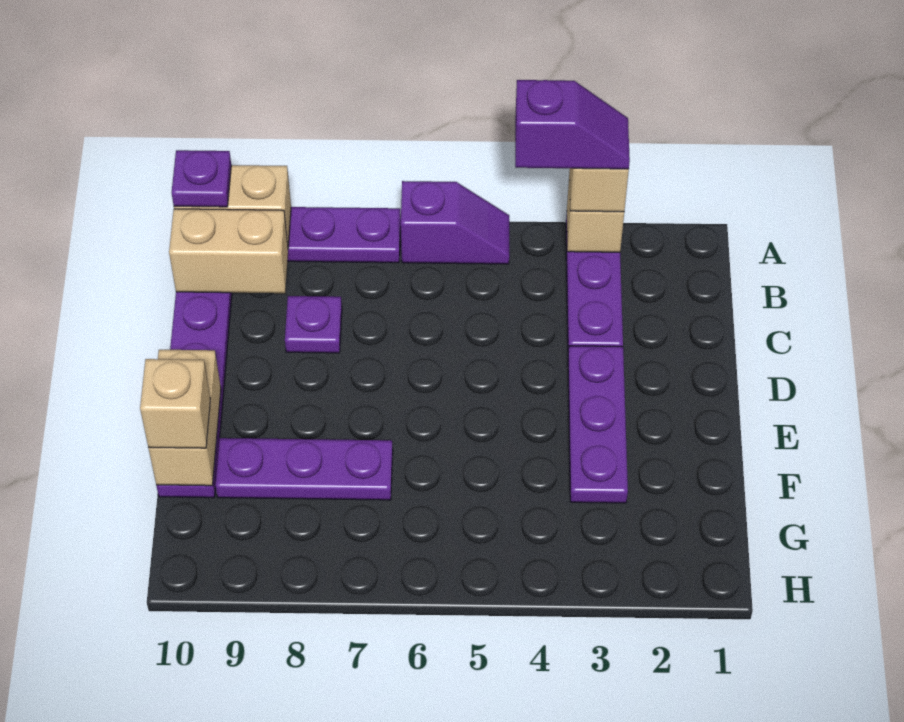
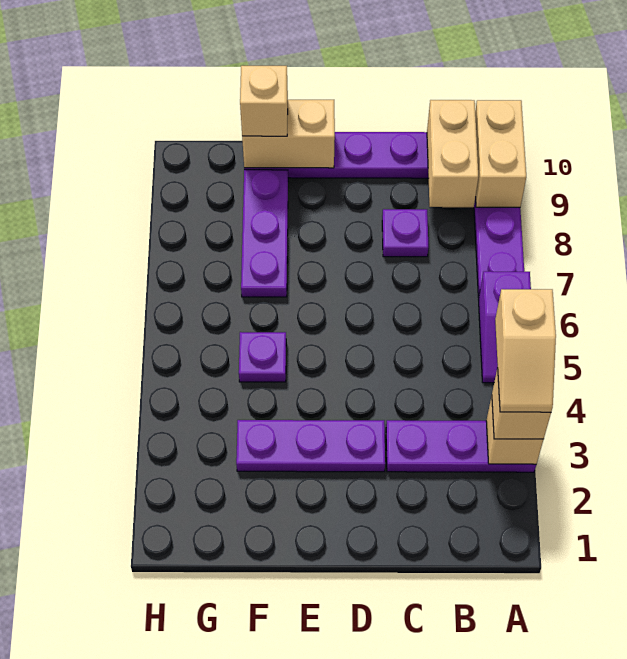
purple slope A3:A4 level 4 top 4 -> tan slope A3:A4 level 4 top 4
purple plate A10 level 3 -> purple plate F5 level 1

